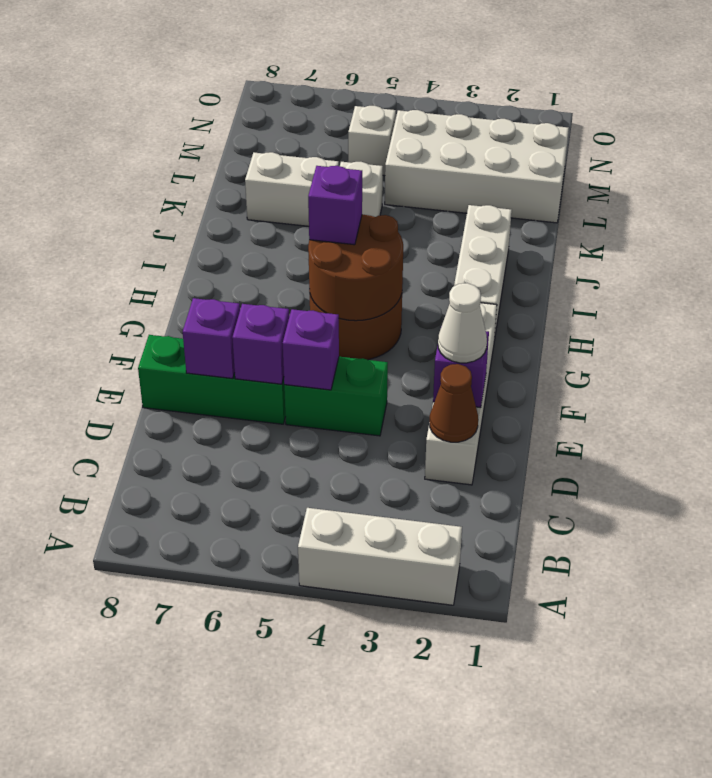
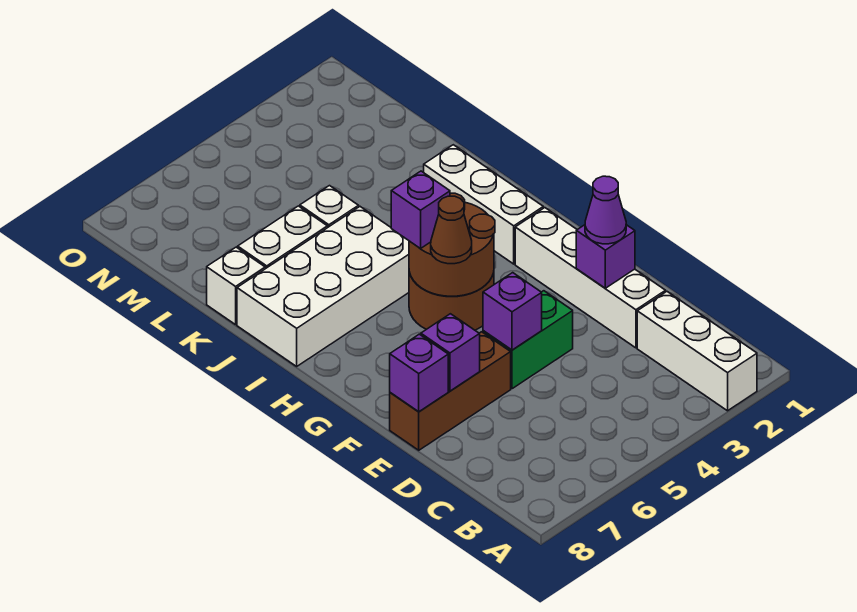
white brick A2:A4 level 1 -> white brick A2:C2 level 1
brown cone D2 level 2 -> brown cone G5 level 3
white cone E2 level 3 -> purple cone E2 level 3
green brick E6:E8 level 1 -> brown brick E6:E8 level 1
purple brick E6 level 2 -> purple brick E8 level 2
white brick L1:M4 level 1 -> white brick I5:J8 level 1
white brick M5 level 1 -> white brick K8 level 1

